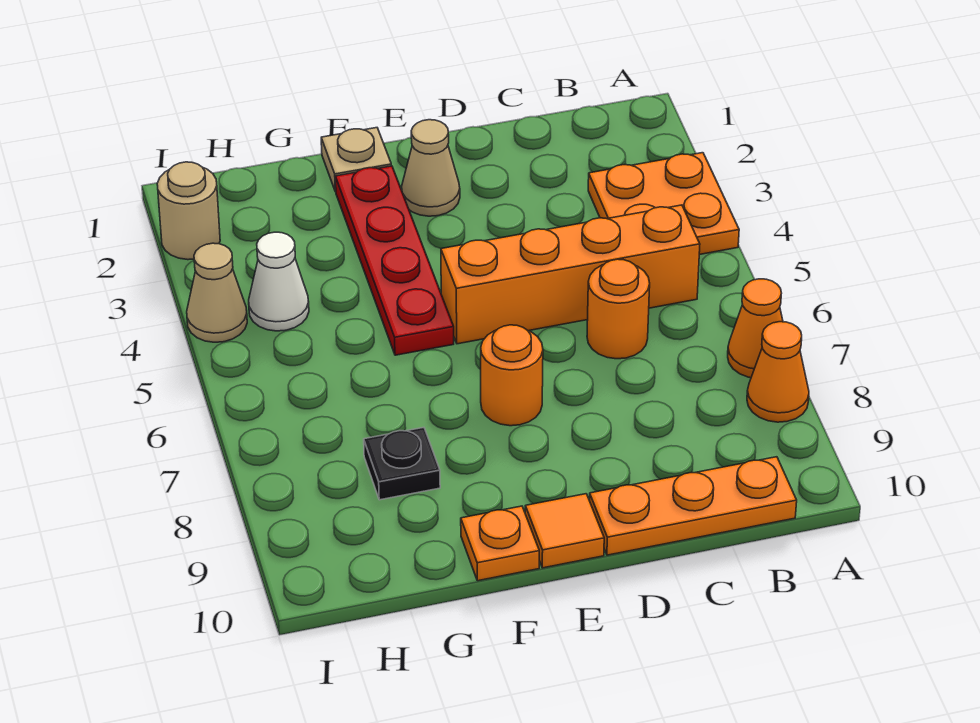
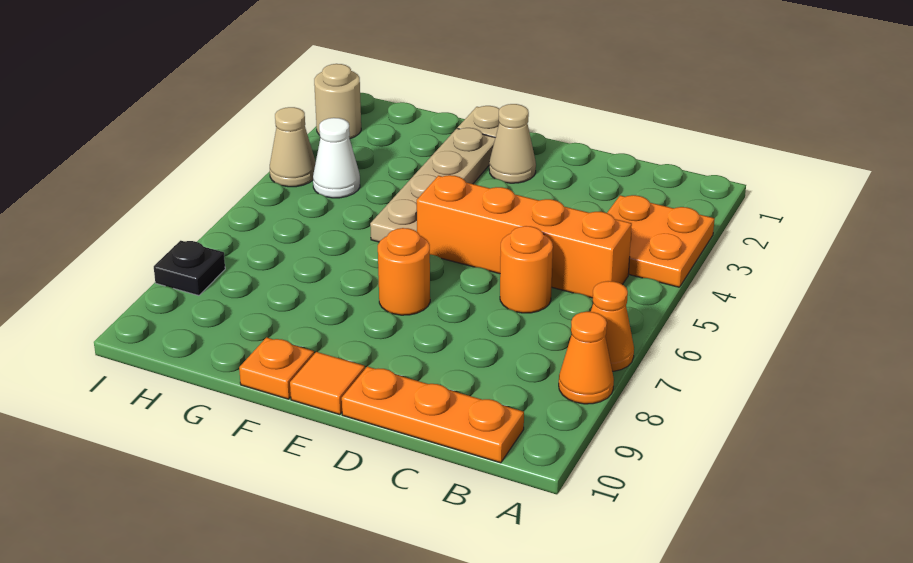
red plate F2:F5 level 1 -> tan plate F2:F5 level 1
black plate G8 level 1 -> black plate I8 level 1

